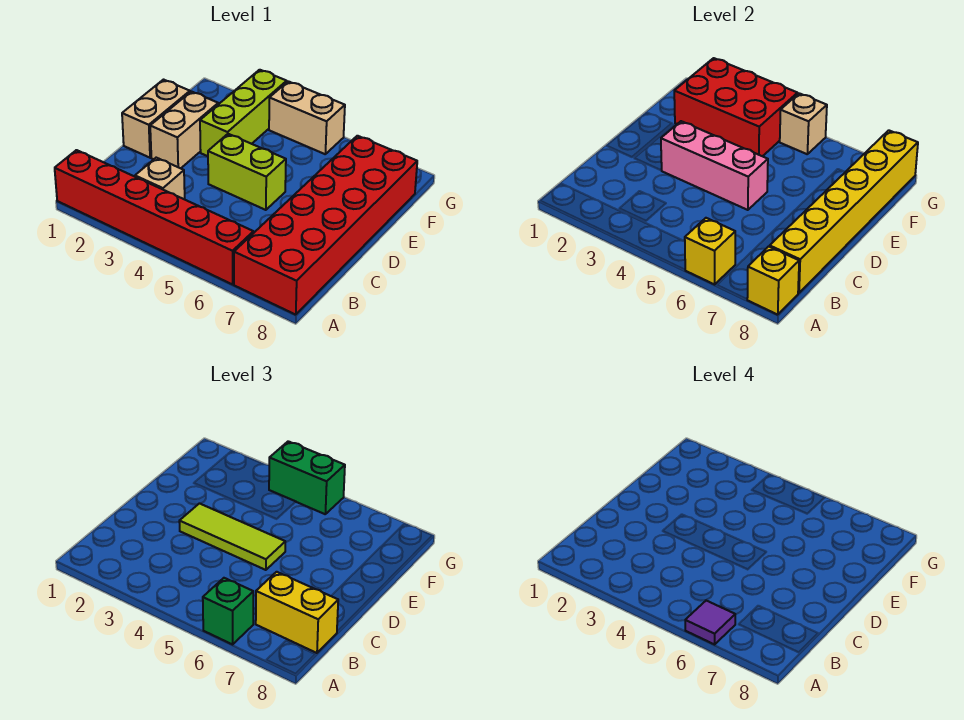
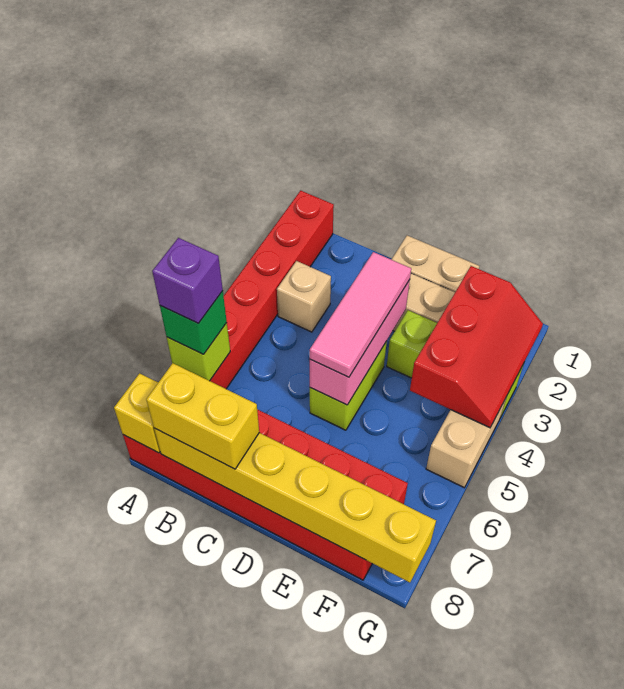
yellow brick A6 level 2 -> lime brick A6 level 2
purple tile A6 level 4 -> purple brick A6 level 4
yellow brick B7:B8 level 3 -> yellow brick B8:C8 level 3
lime tile D3:D5 level 3 -> pink tile D3:D5 level 3
red brick F2:G4 level 2 -> red slope F2:G4 level 2 top F
green brick G4:G5 level 3 -> none
tan brick G5 level 2 -> none

